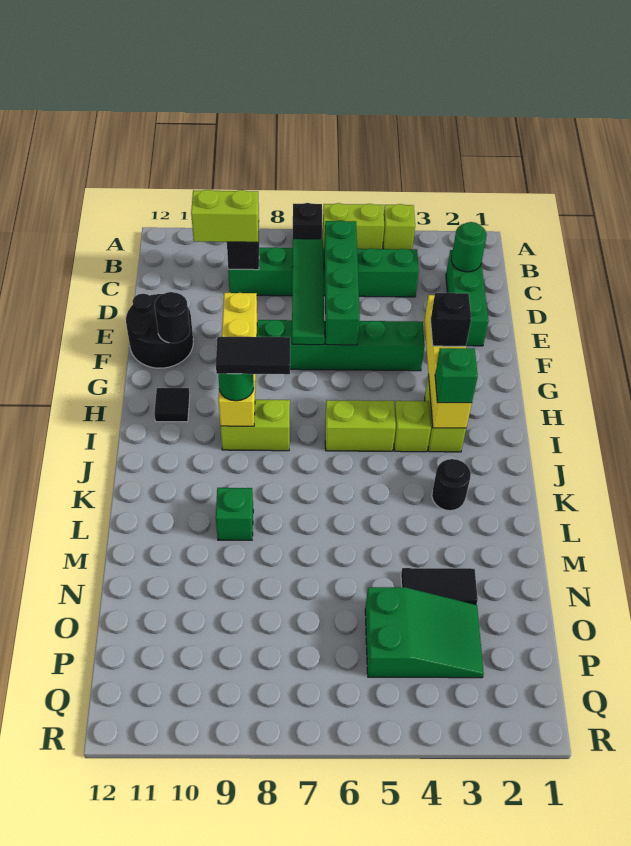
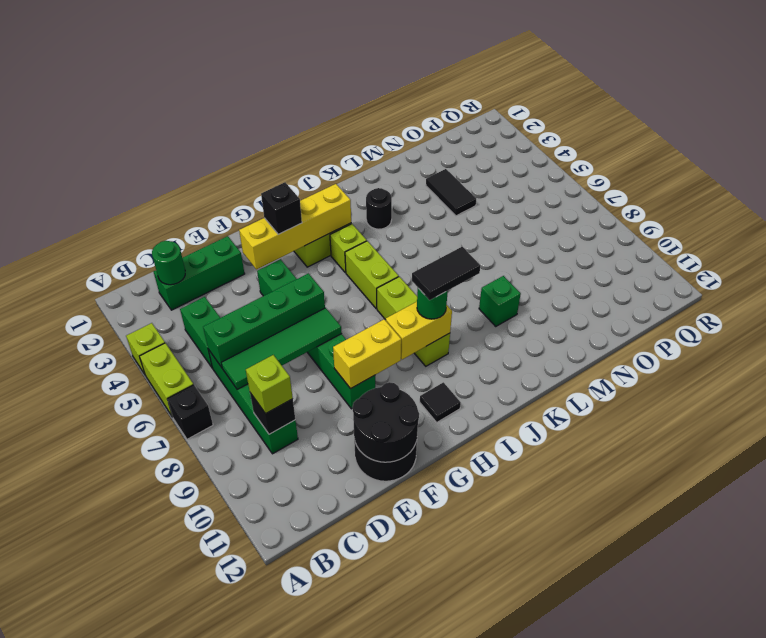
lime brick C9:C10 level 3 -> lime brick C9 level 3
black round brick F11 level 2 -> black round brick E11:F12 level 2
green brick I3 level 3 -> none
lime brick I8:I9 level 1 -> lime brick I7:I9 level 1
black tile I8:I9 level 4 -> black tile I9:J9 level 4
green slope O3:P5 level 1 top 5 -> none

